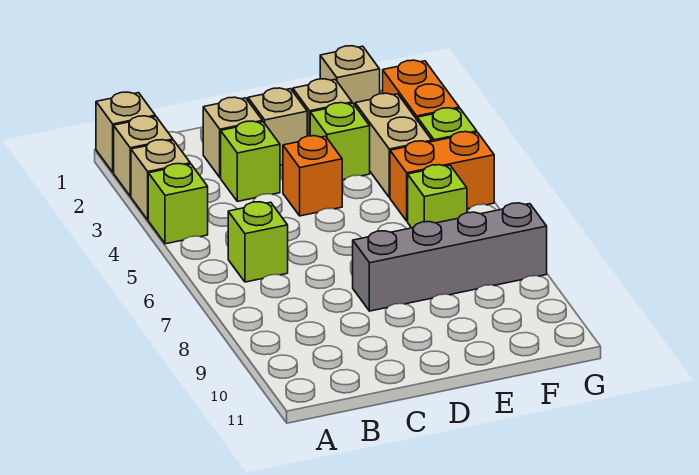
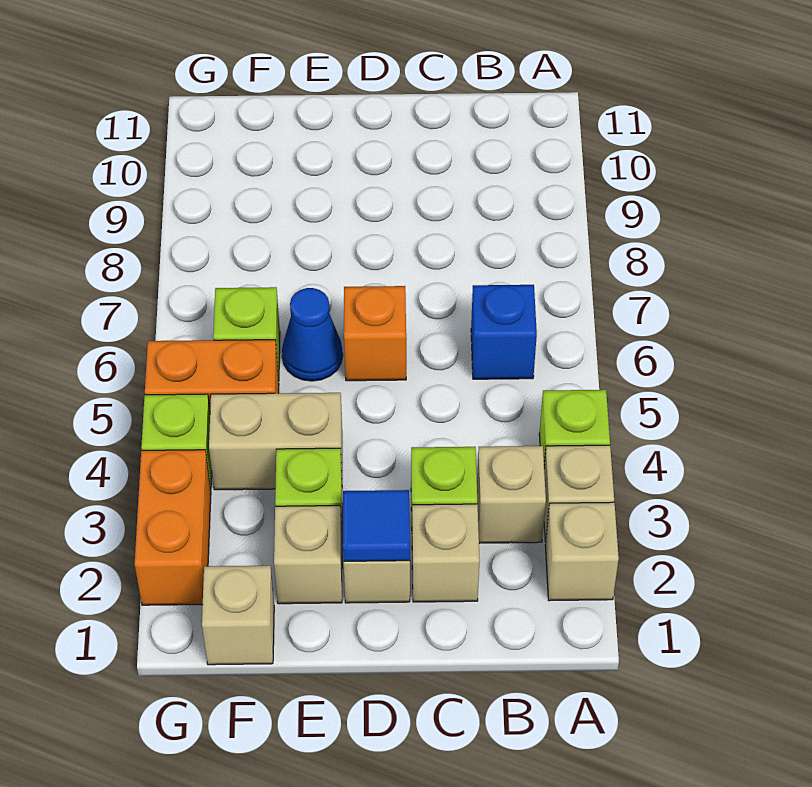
tan brick A1 level 1 -> tan brick B3 level 1
lime brick B6 level 1 -> blue brick B6 level 1
none -> blue tile D2 level 2
orange brick D4 level 1 -> orange brick D6 level 1
grey brick D8:G8 level 1 -> none
none -> blue cone E6 level 1
tan brick F3:F4 level 1 -> tan brick E4:F4 level 1

